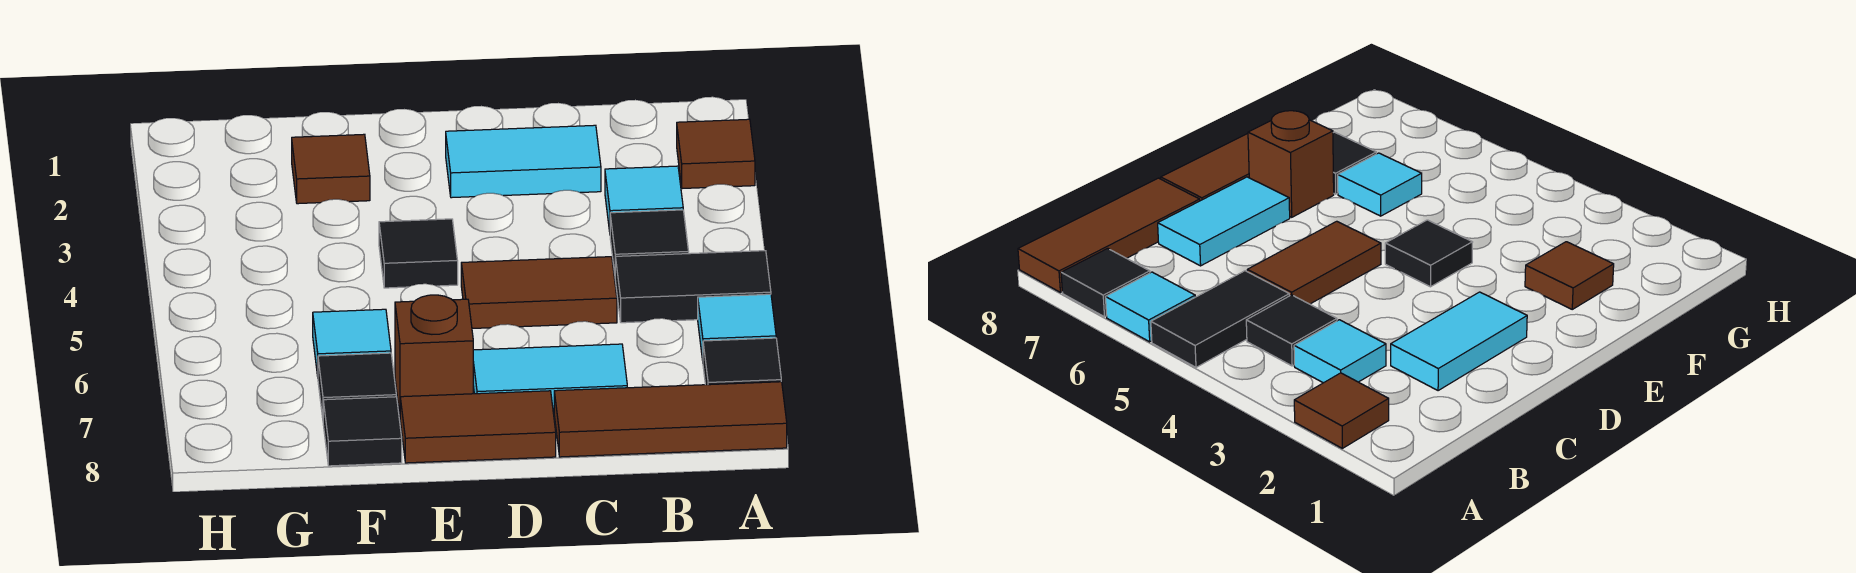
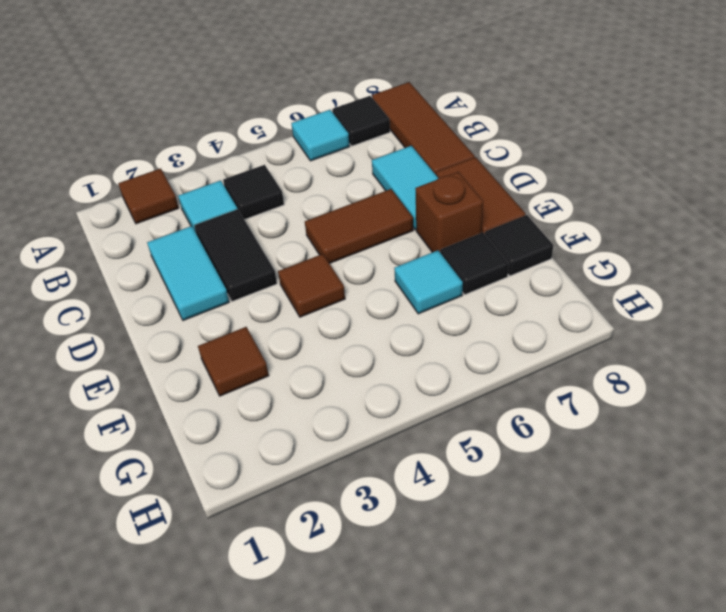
black tile A5:B5 level 1 -> black tile C3:D3 level 1
brown tile C5:D5 level 1 -> brown tile D5:D6 level 1
black tile E4 level 1 -> brown tile E4 level 1

